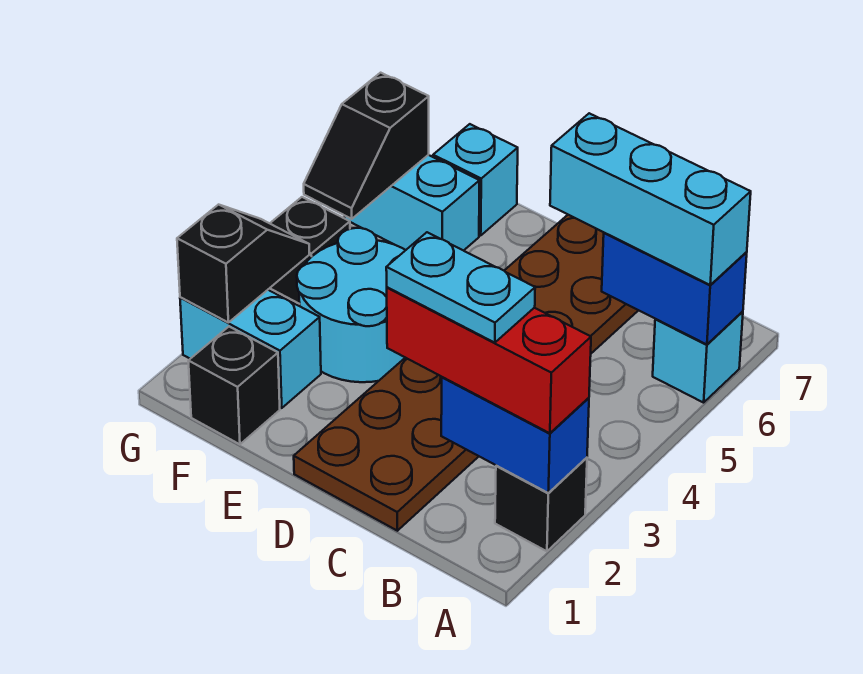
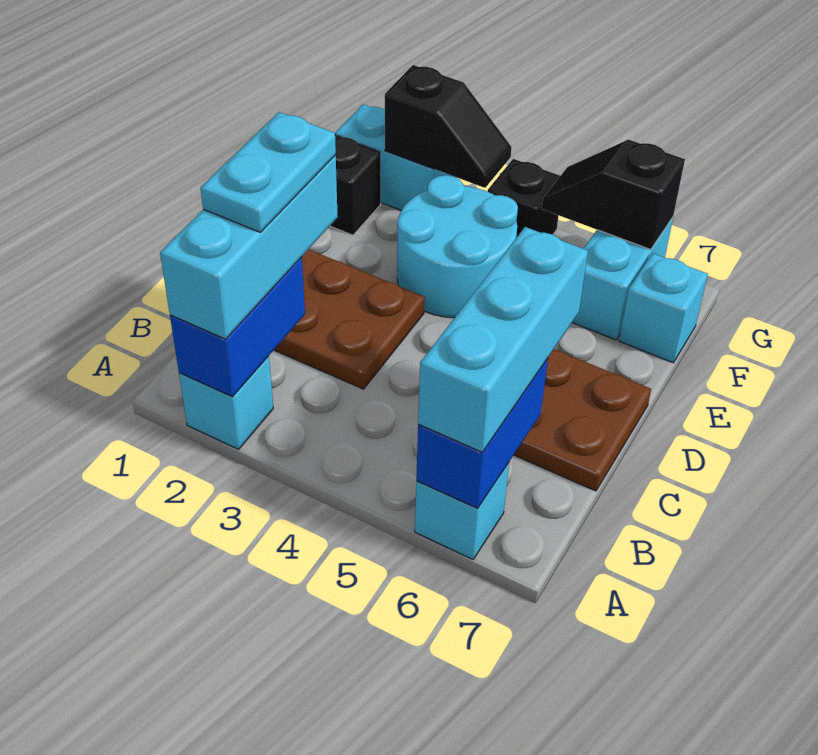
black brick A2 level 1 -> cyan brick A2 level 1
red brick A2:C2 level 3 -> cyan brick A2:C2 level 3
cyan brick F2:G2 level 1 -> cyan brick G1:G2 level 1

